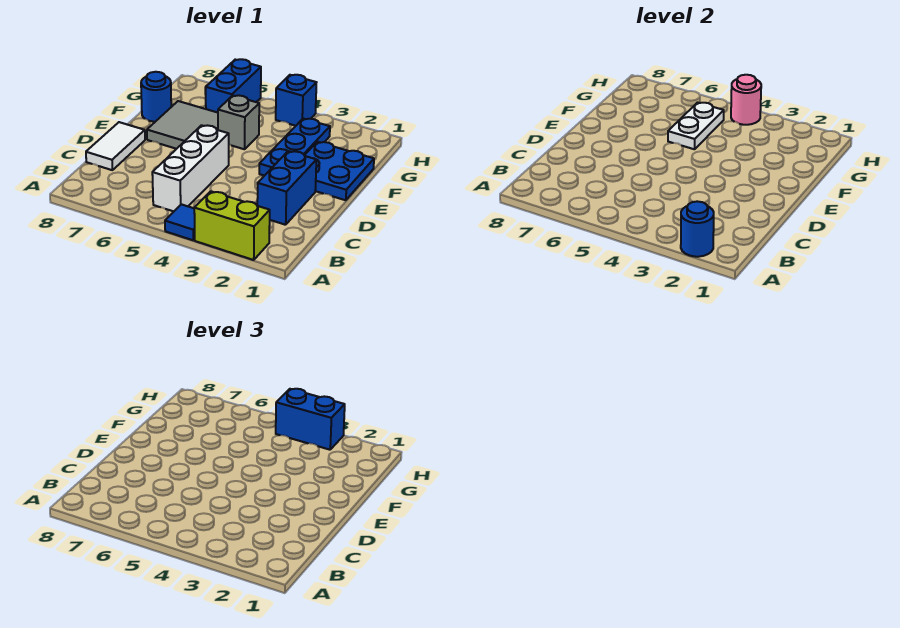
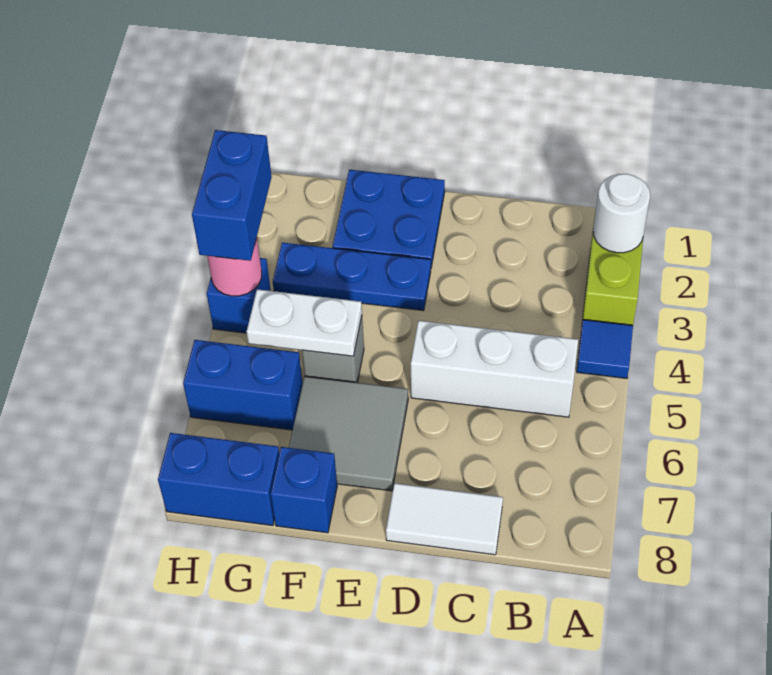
blue round brick A2 level 2 -> white round brick A2 level 2
blue brick C2:D2 level 1 -> blue brick G8:H8 level 1
blue round brick F8 level 1 -> blue brick F8 level 1

